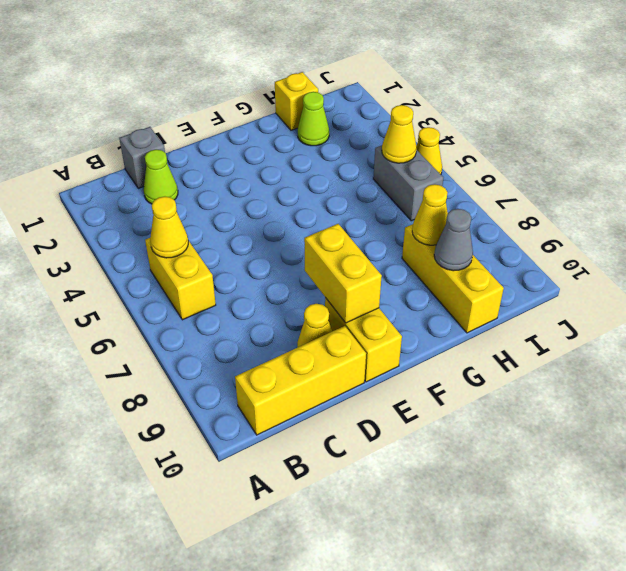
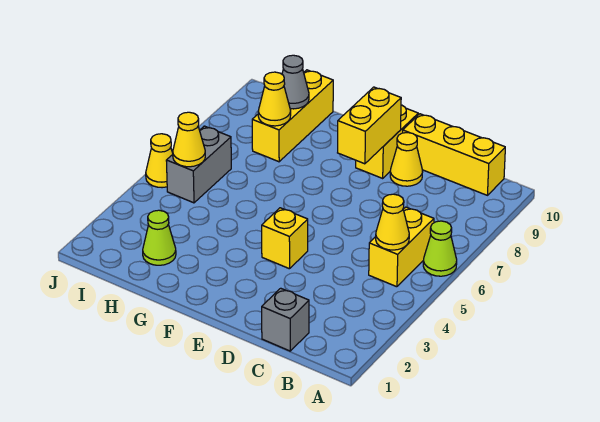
lime cone C2 level 1 -> lime cone A6 level 1
yellow brick H1 level 1 -> yellow brick E4 level 1

